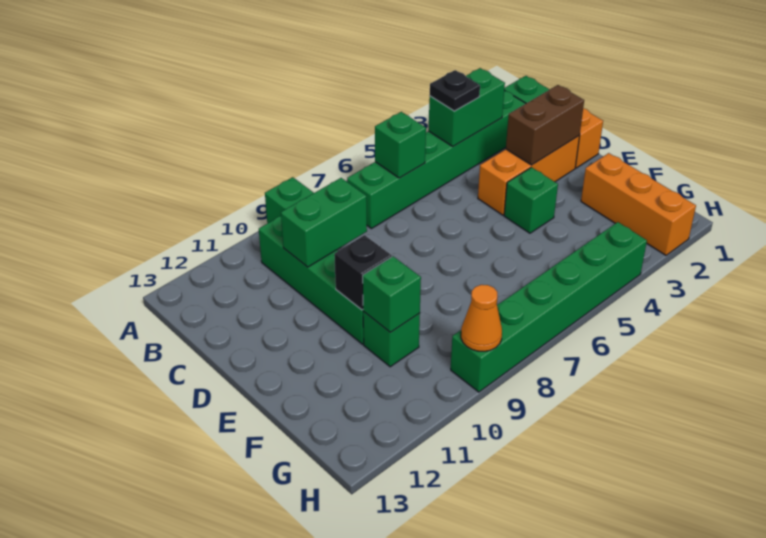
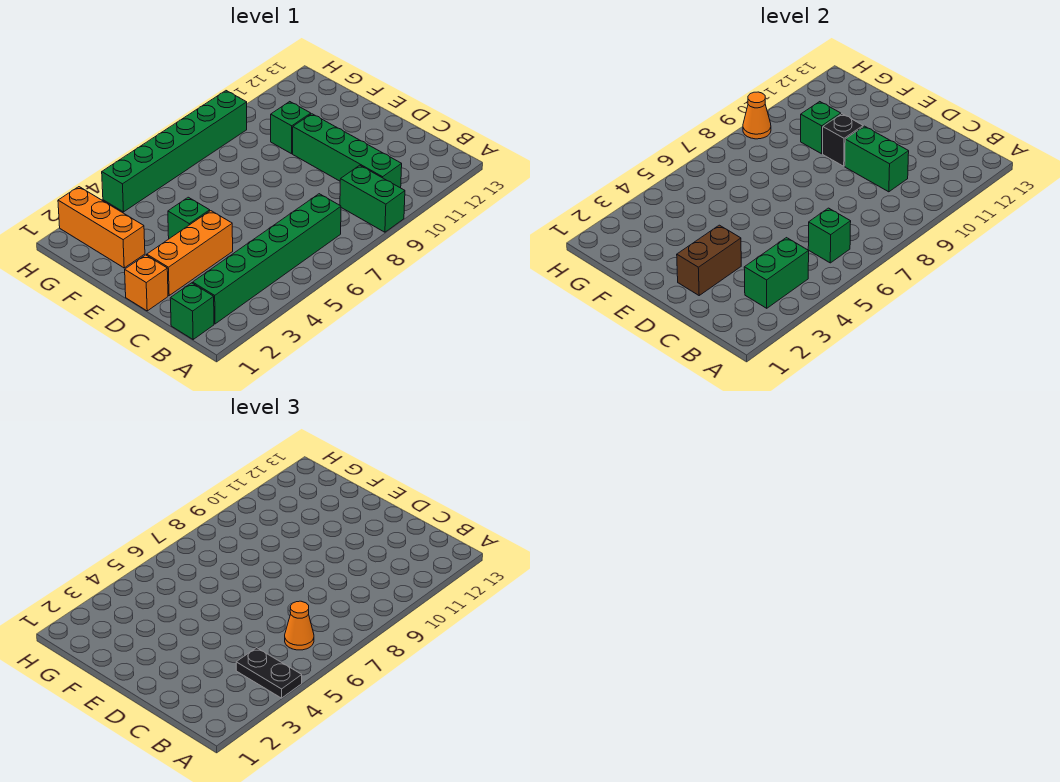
black plate B4 level 3 -> black plate A4:B4 level 3
none -> orange cone B6 level 3
green brick C9:C10 level 2 -> green brick C10:D10 level 2

